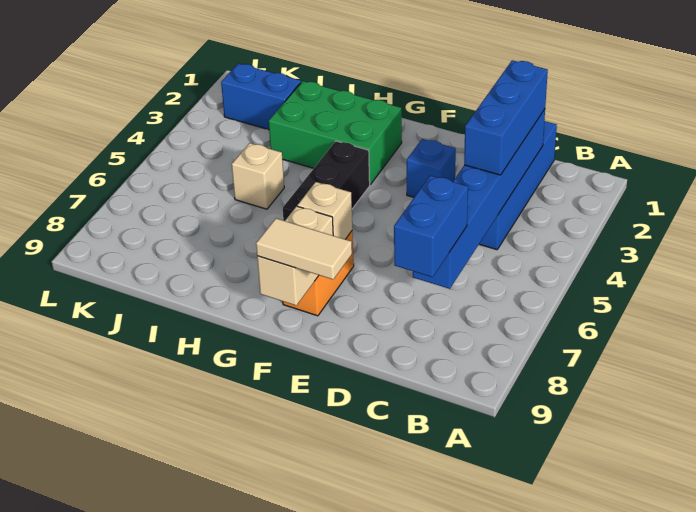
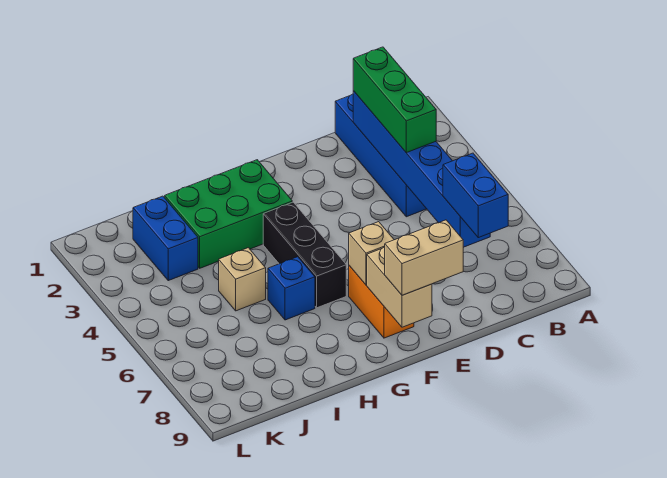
blue brick C2:C4 level 3 -> green brick C2:C4 level 3
blue brick E3 level 1 -> blue brick H6 level 1
tan tile E9:F9 level 3 -> tan brick E9:F9 level 3
blue brick J2:K2 level 1 -> blue brick J2:J3 level 1

